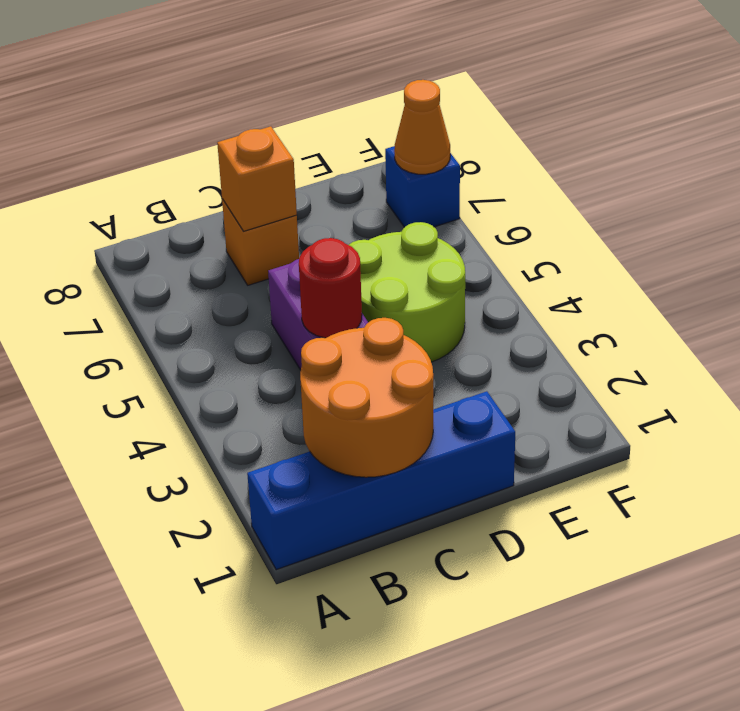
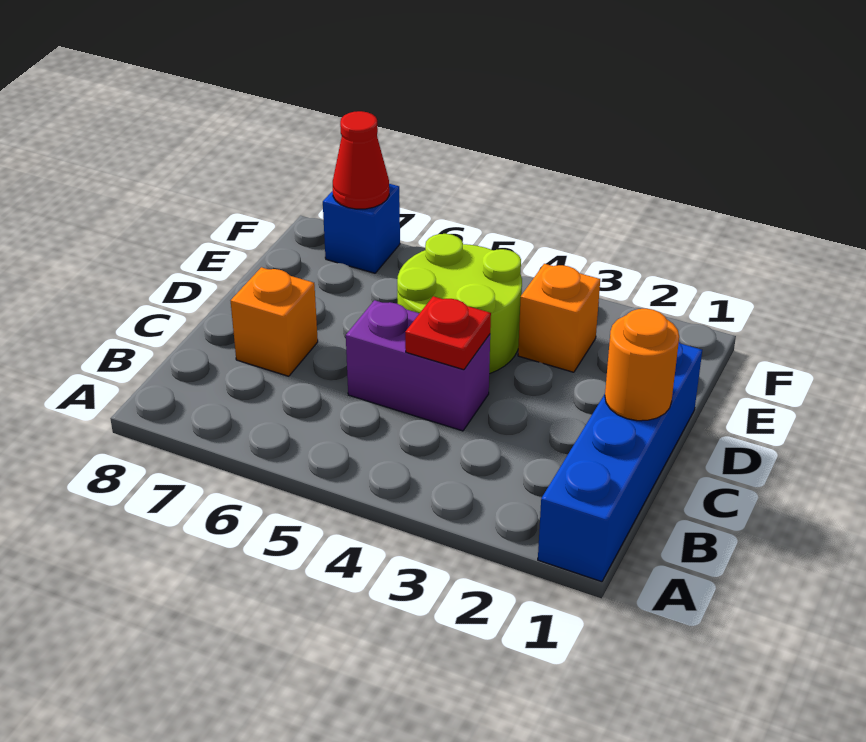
orange round brick B1:C2 level 2 -> orange round brick C1 level 2
red round brick C4 level 2 -> red plate C4 level 2
orange brick C7 level 2 -> orange brick E3 level 1
orange cone F7 level 2 -> red cone F7 level 2

